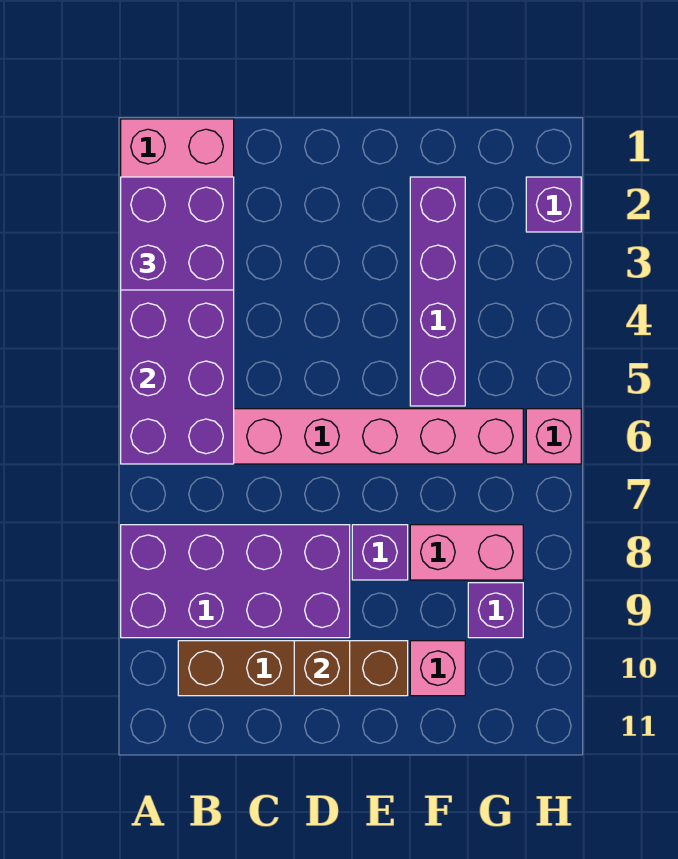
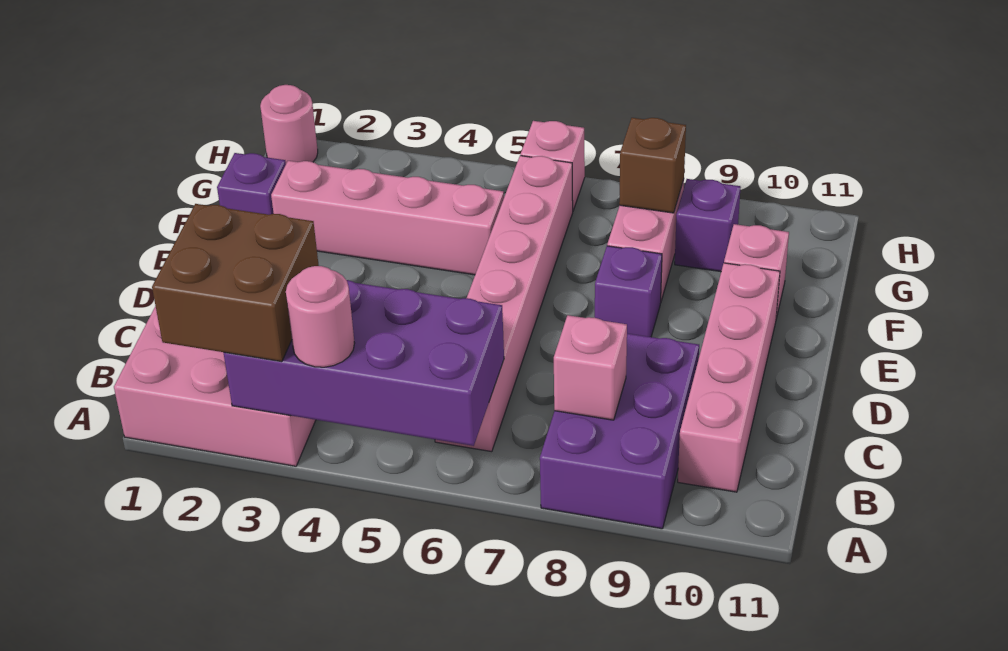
purple brick A2:B3 level 3 -> brown brick A2:B3 level 3
none -> pink round brick A4 level 3
purple brick A8:D9 level 1 -> purple brick A8:C9 level 1
none -> pink brick B8 level 2
brown brick B10:E10 level 1 -> pink brick B10:E10 level 1
brown brick D10 level 2 -> brown brick G8 level 2
purple brick F2:F5 level 1 -> pink brick F2:F5 level 1
none -> pink round brick H1 level 1
purple brick H2 level 1 -> purple brick F1 level 1

